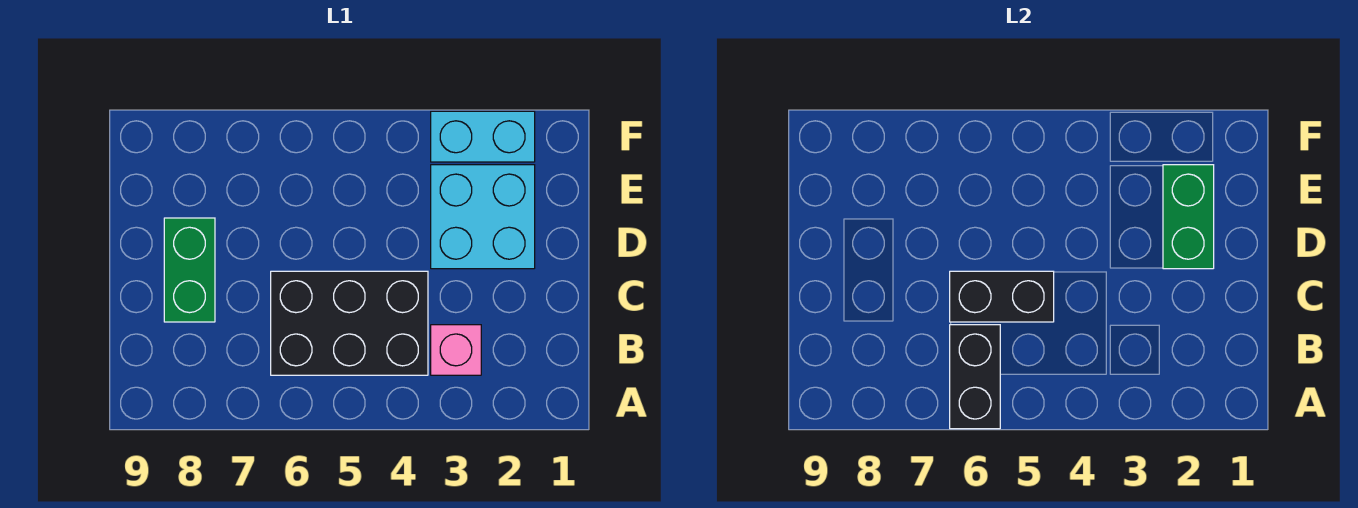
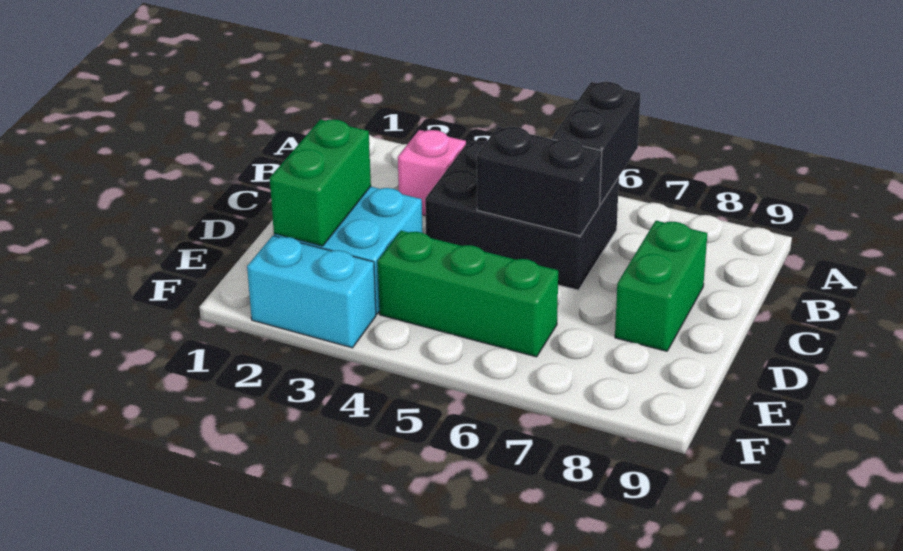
none -> green brick E4:E6 level 1

